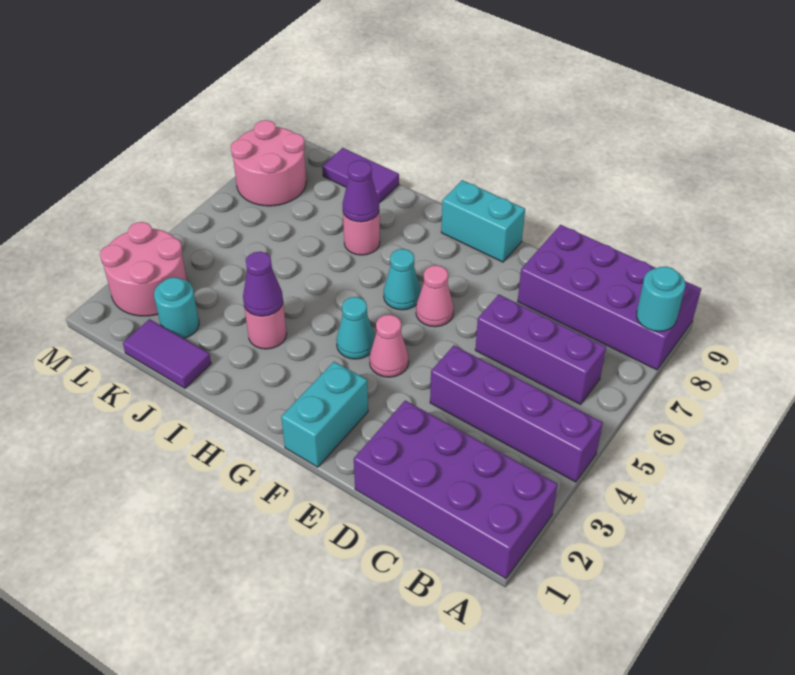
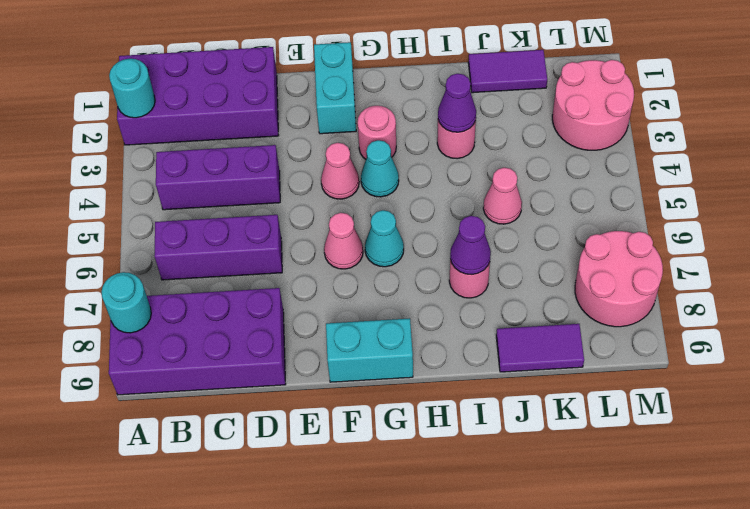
purple brick A4:D4 level 1 -> purple brick B4:D4 level 1
none -> pink round brick G3 level 1
none -> pink cone J5 level 1
cyan round brick K2 level 1 -> cyan round brick A2 level 2

